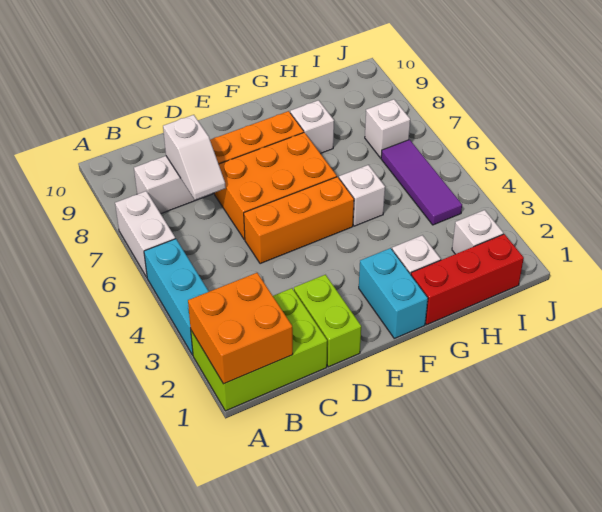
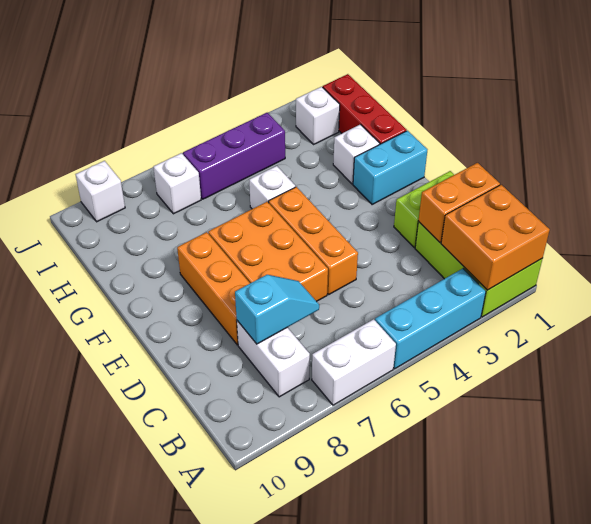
none -> orange brick C1:C2 level 2
white slope C7:C8 level 2 top 8 -> cyan slope C7:C8 level 2 top 8
white brick G8 level 1 -> white brick J9 level 1
purple tile I4:I6 level 1 -> purple brick I4:I6 level 1

